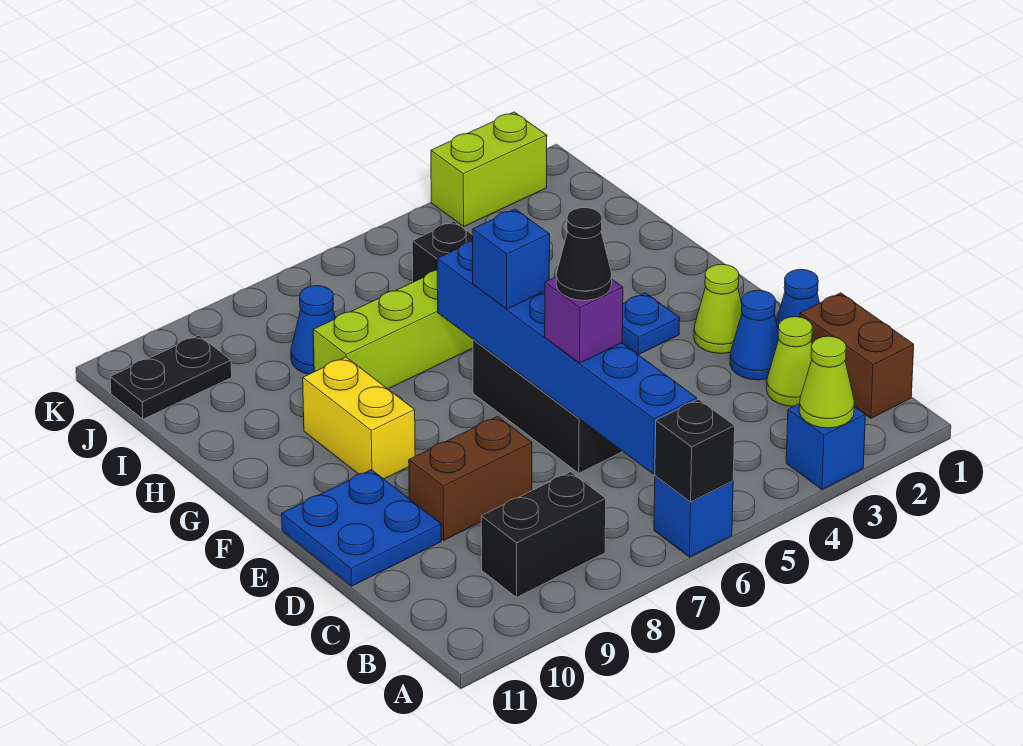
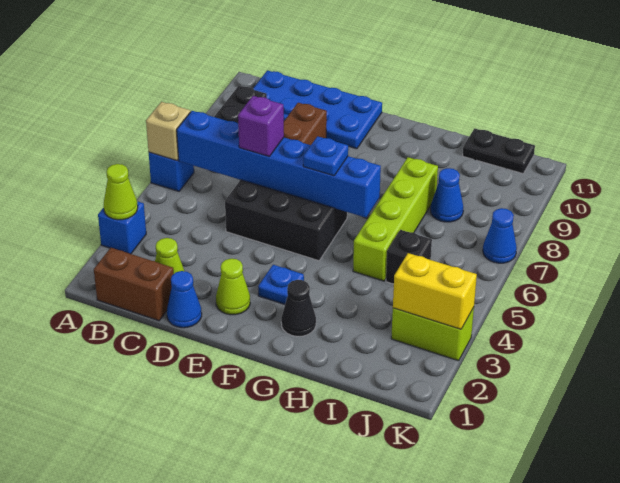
black brick A6 level 2 -> tan brick A6 level 2
blue cone D2 level 1 -> blue cone K7 level 1
black cone D6 level 4 -> black cone G2 level 1
blue plate D10:E11 level 1 -> blue plate B10:E11 level 1
blue brick F6 level 3 -> blue plate F6 level 3
yellow brick F9:G9 level 1 -> yellow brick J3:K3 level 2
black plate J10:J11 level 1 -> black plate I11:J11 level 1
lime brick K2:K3 level 1 -> lime brick J3:K3 level 1

